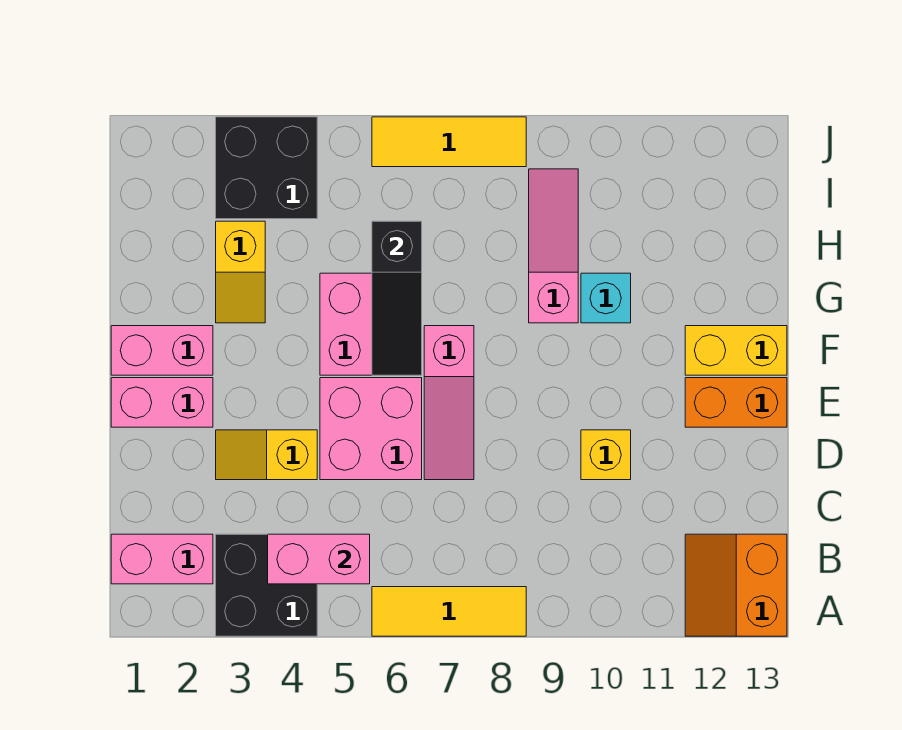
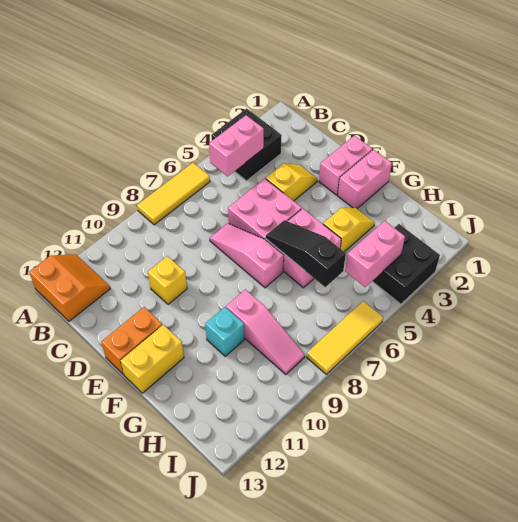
pink brick B1:B2 level 1 -> pink brick I4:I5 level 2
yellow slope G3:H3 level 1 top H -> yellow slope G3:G4 level 1 top 4

